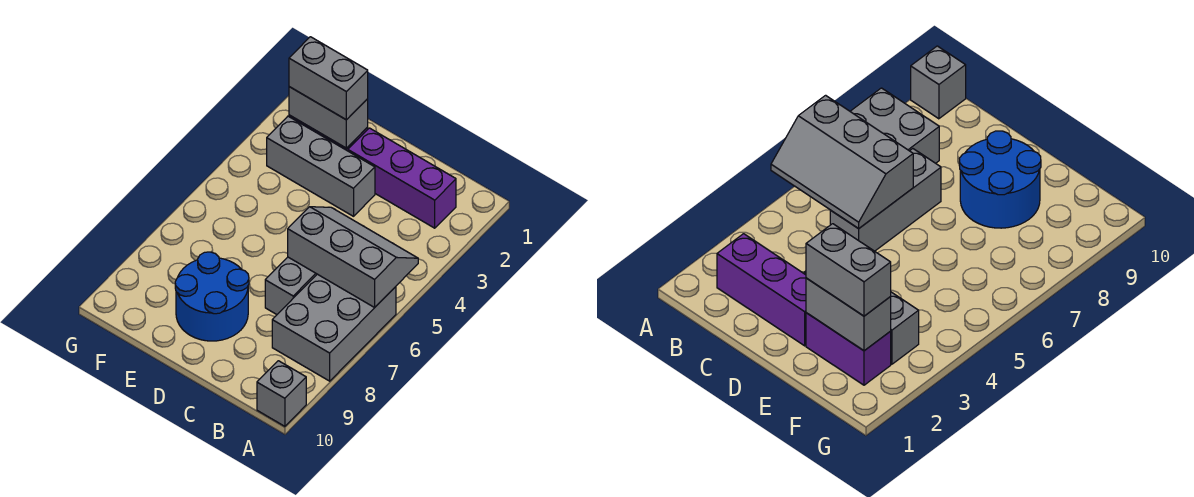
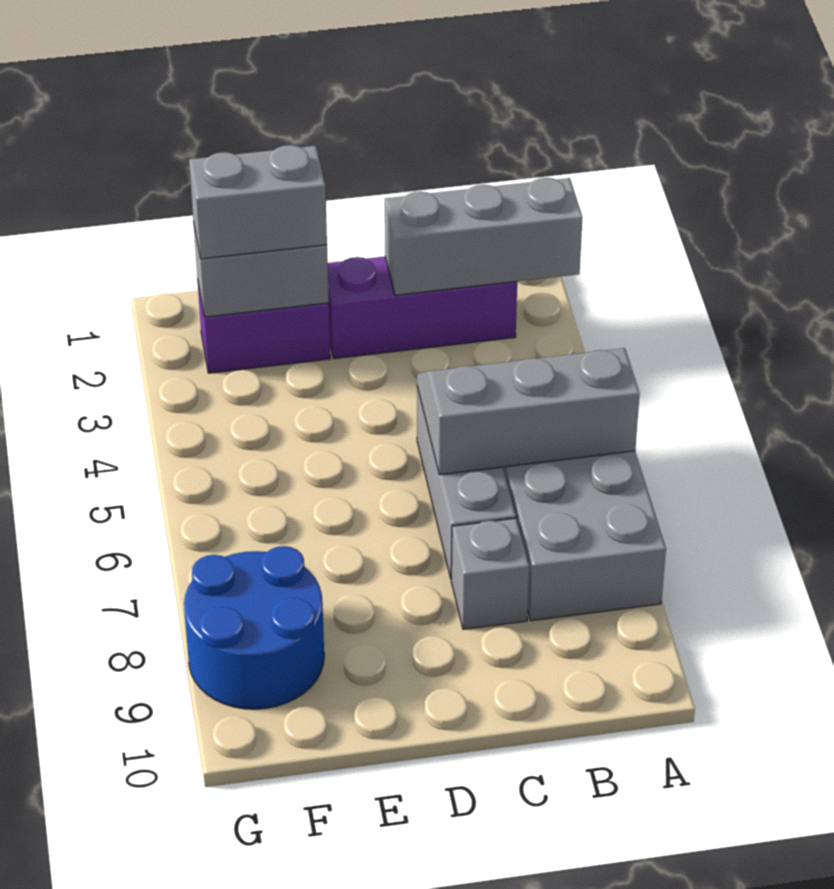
grey brick A10 level 1 -> grey brick C8 level 1
grey brick D3:F3 level 1 -> grey brick A2:C2 level 2
blue round brick D8:E9 level 1 -> blue round brick F8:G9 level 1

